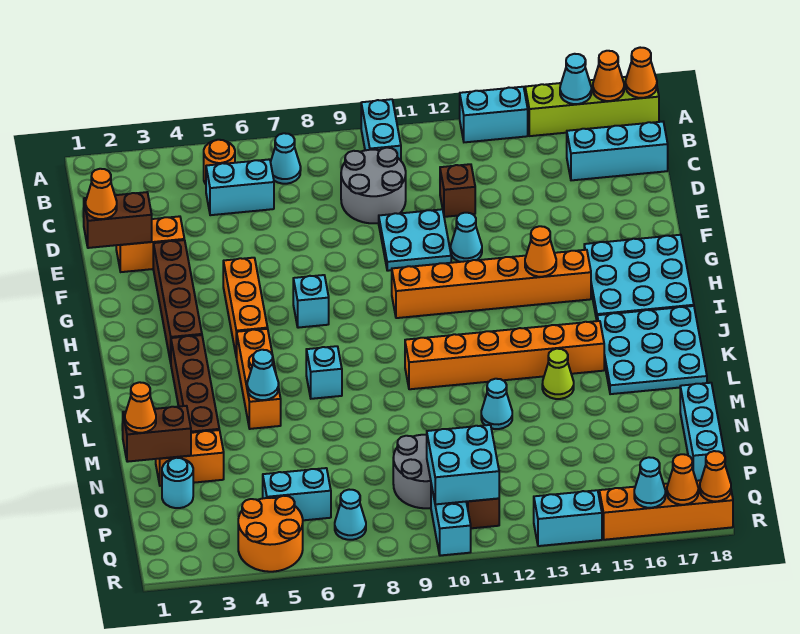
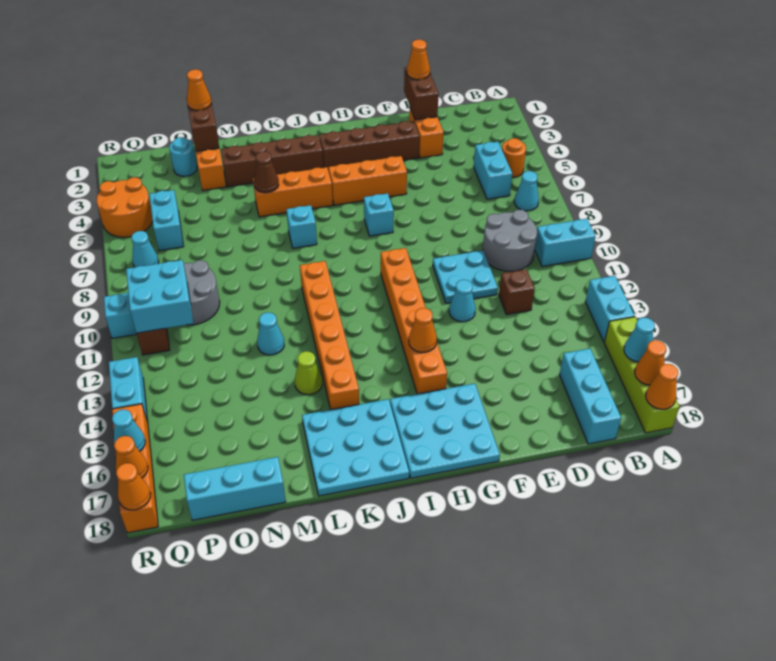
cyan cone L5 level 2 -> brown cone L5 level 2

